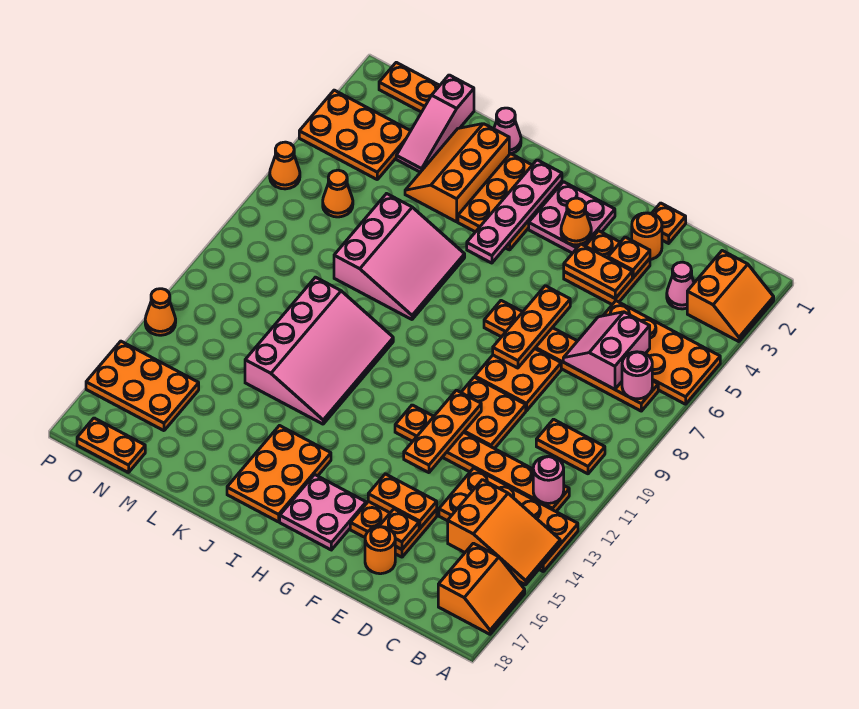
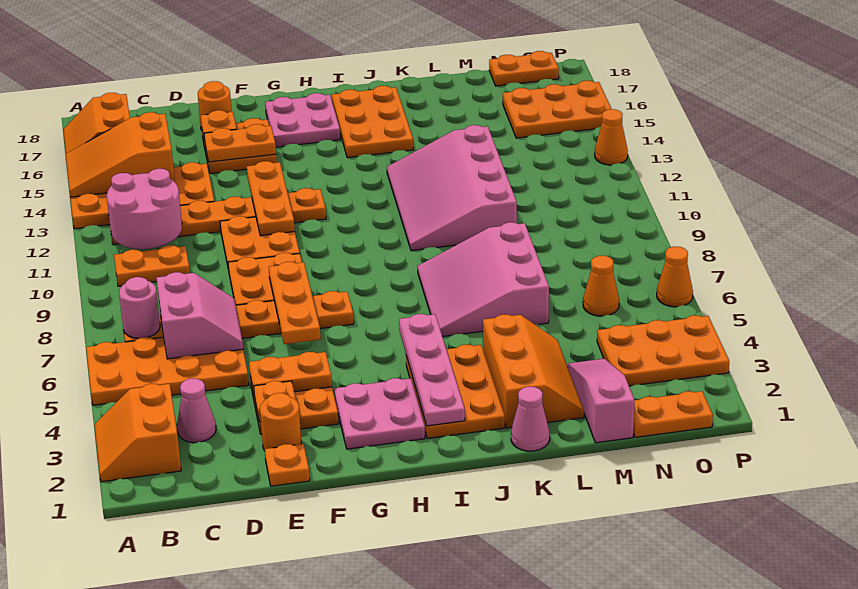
pink round brick B12 level 2 -> pink round brick B11:C12 level 2
orange cone G3 level 2 -> none

